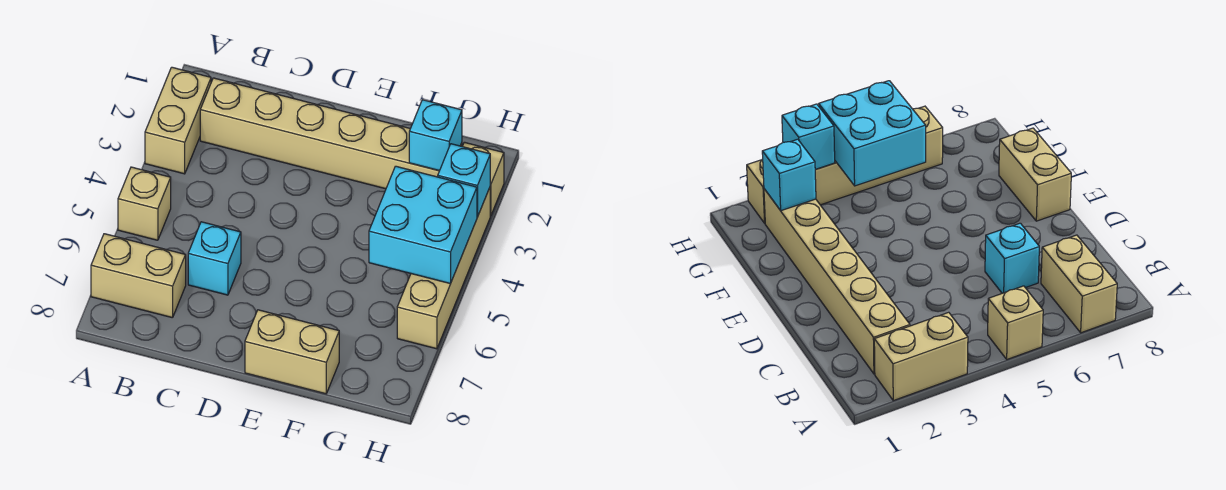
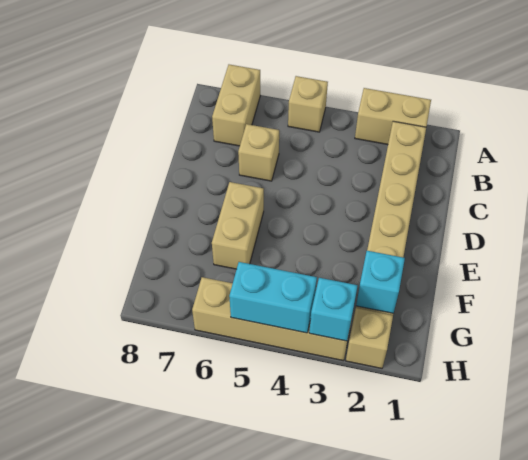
cyan brick C6 level 1 -> tan brick C6 level 1
tan brick E8:F8 level 1 -> tan brick E6:F6 level 1
cyan brick G4:H5 level 2 -> cyan brick H4:H5 level 2

